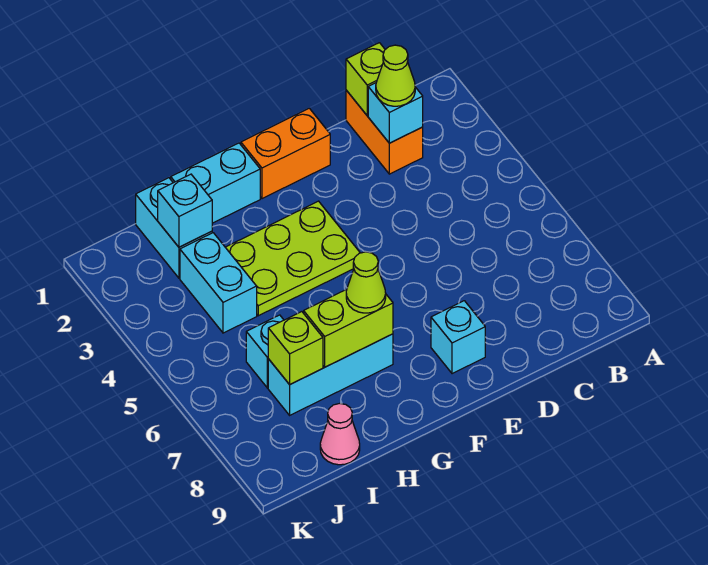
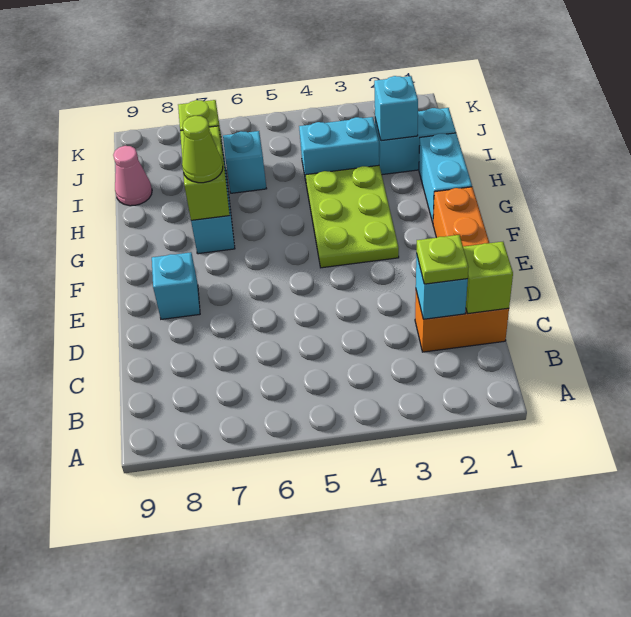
lime cone C2 level 3 -> lime plate C2 level 3

